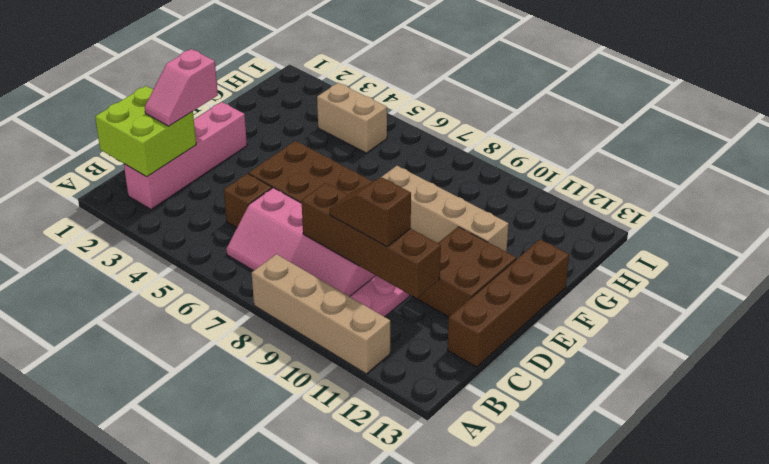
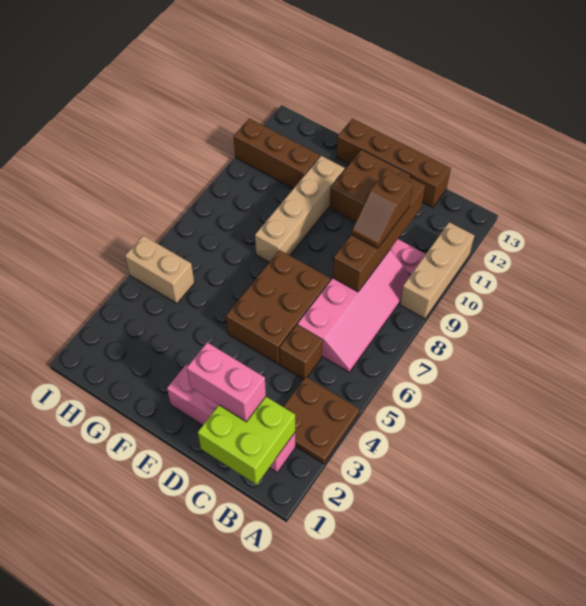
none -> brown plate A3:B4 level 1
tan brick A8:A11 level 1 -> tan brick A9:A11 level 1
pink slope C2:D2 level 3 top D -> pink brick C2:D2 level 3
none -> brown brick G11:I11 level 1
tan brick H4:H5 level 1 -> tan brick H5:I5 level 1

